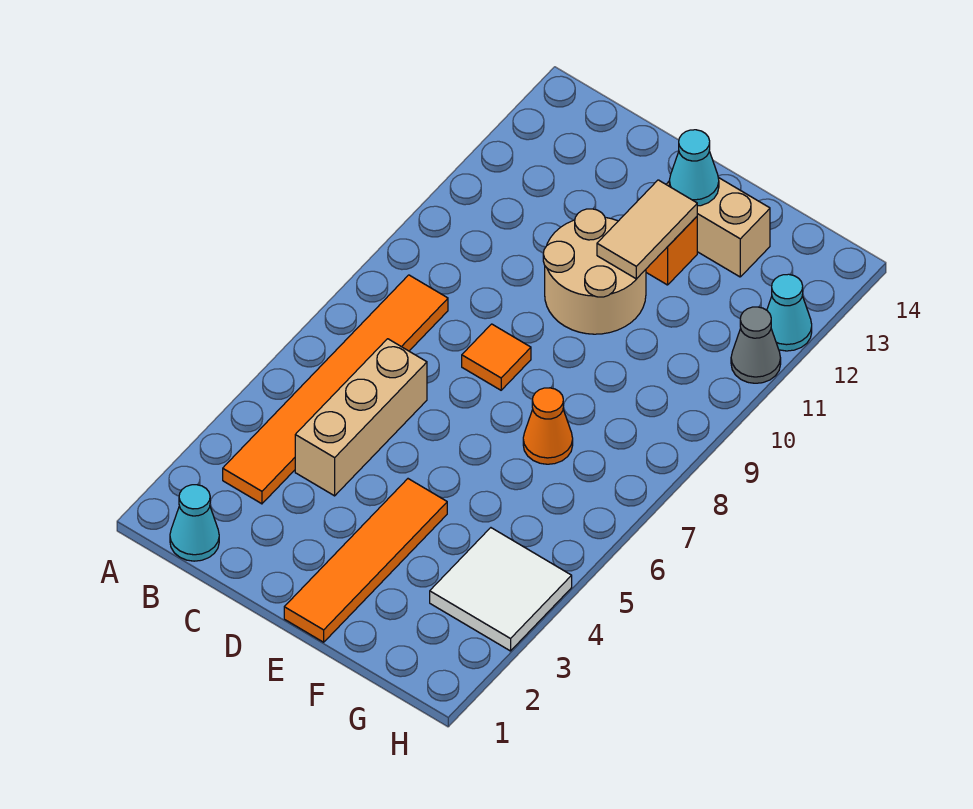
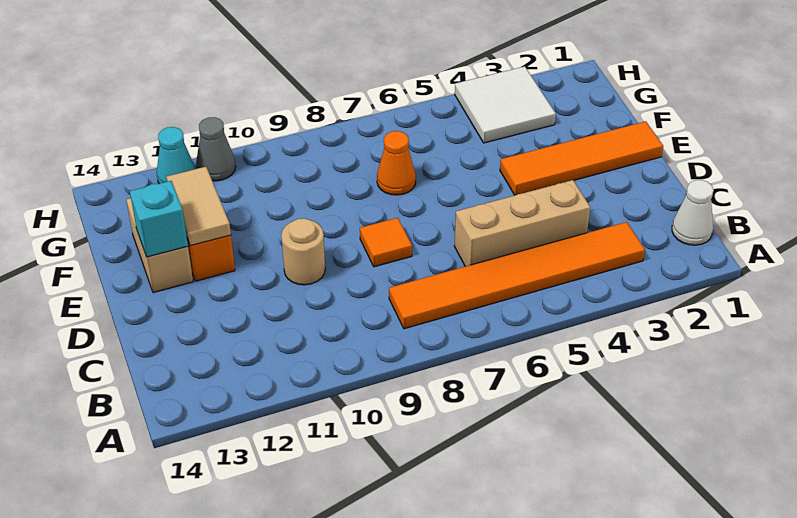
cyan cone B1 level 1 -> white cone B1 level 1
tan round brick D10:E11 level 1 -> tan round brick D10 level 1
tan tile E11:E12 level 2 -> tan tile E12:F12 level 2
cyan cone E13 level 2 -> cyan brick E13 level 2

